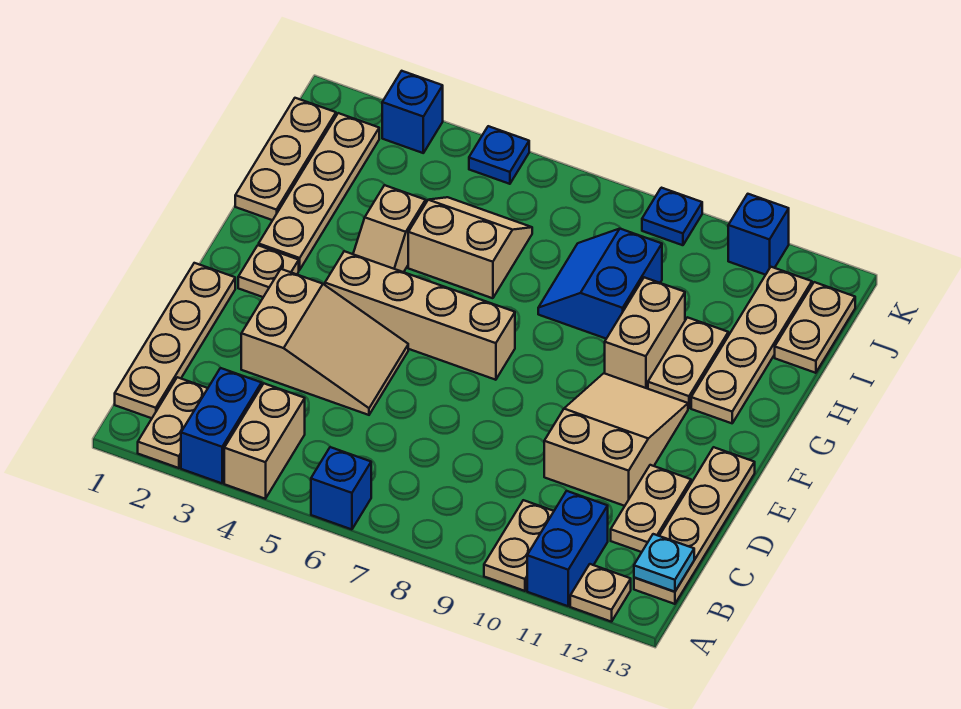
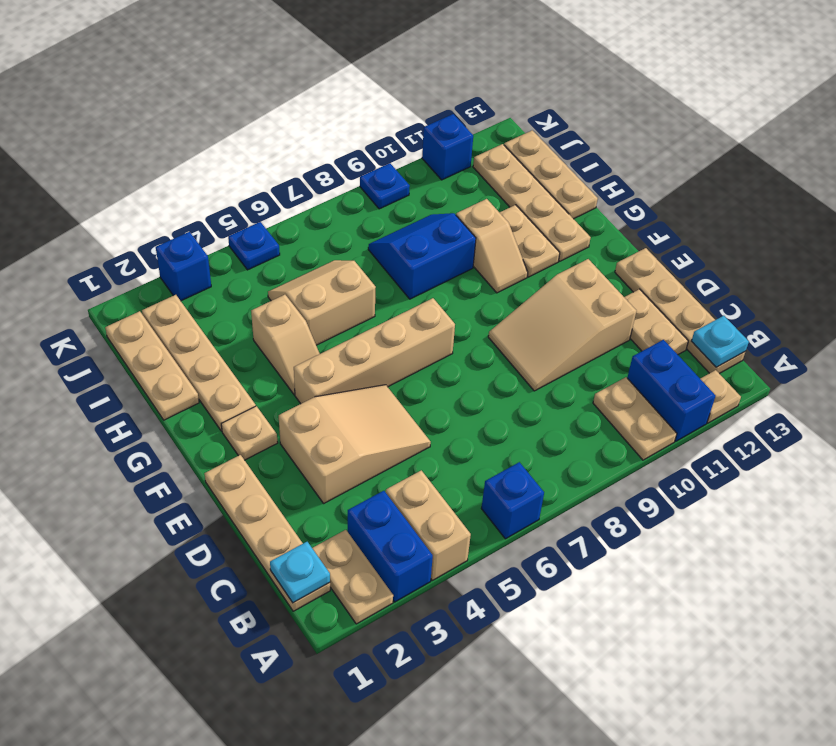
none -> cyan plate B1 level 2
tan slope D10:F11 level 1 top D -> tan slope D9:E11 level 1 top 11
tan brick G10:H10 level 1 -> tan slope G10:H10 level 1 top H
blue slope H8:I9 level 1 top 9 -> blue slope H8:I9 level 1 top H
tan plate I13:J13 level 1 -> tan plate H13:J13 level 1

